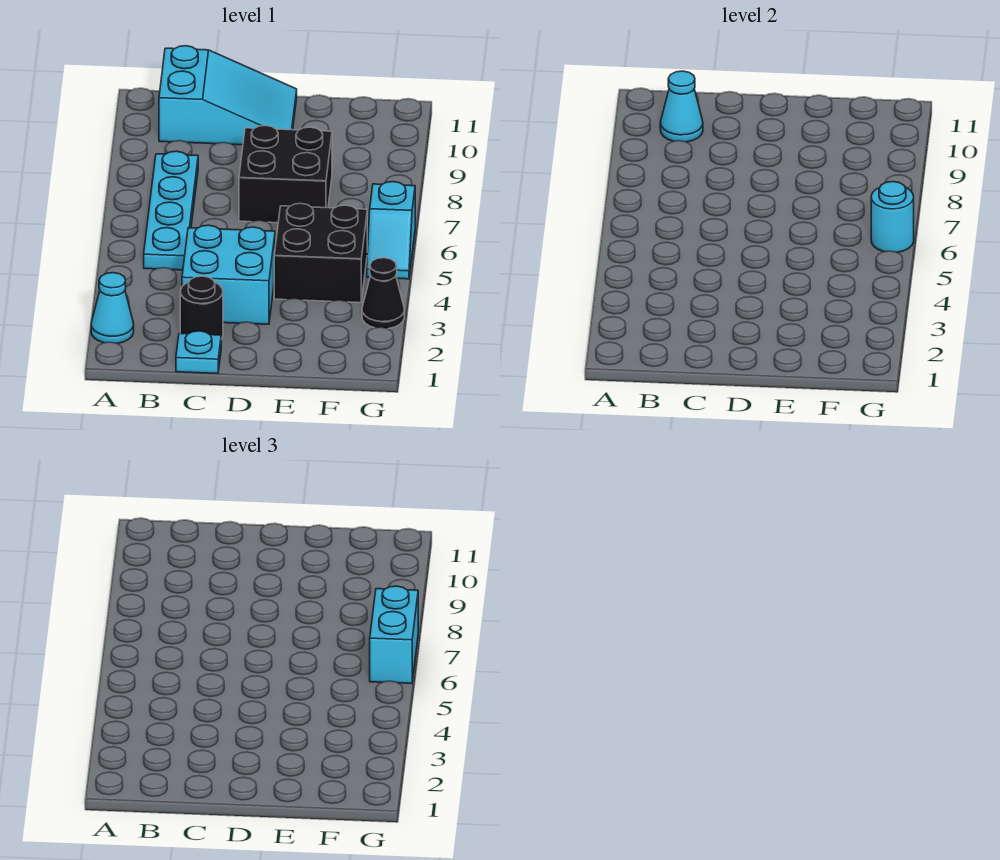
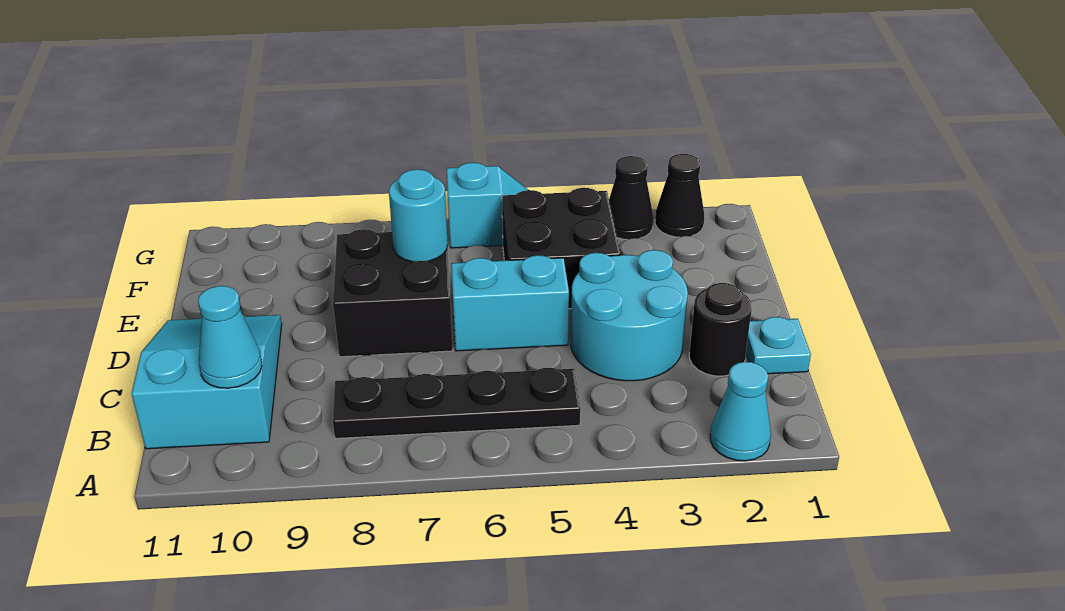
cyan plate B5:B8 level 1 -> black plate B5:B8 level 1
cyan brick C3:D4 level 1 -> cyan round brick C3:D4 level 1
none -> black cone G2 level 1
cyan round brick G6 level 2 -> cyan round brick E7 level 2
cyan brick G6:G7 level 3 -> cyan brick D5:D6 level 1

